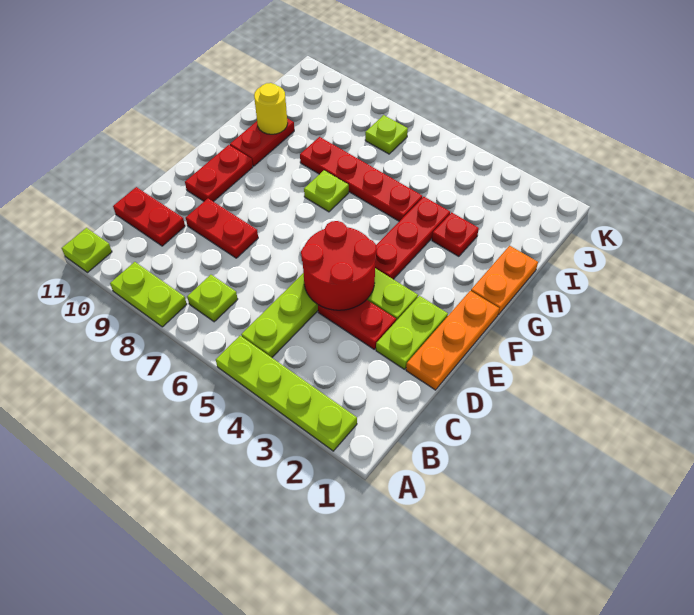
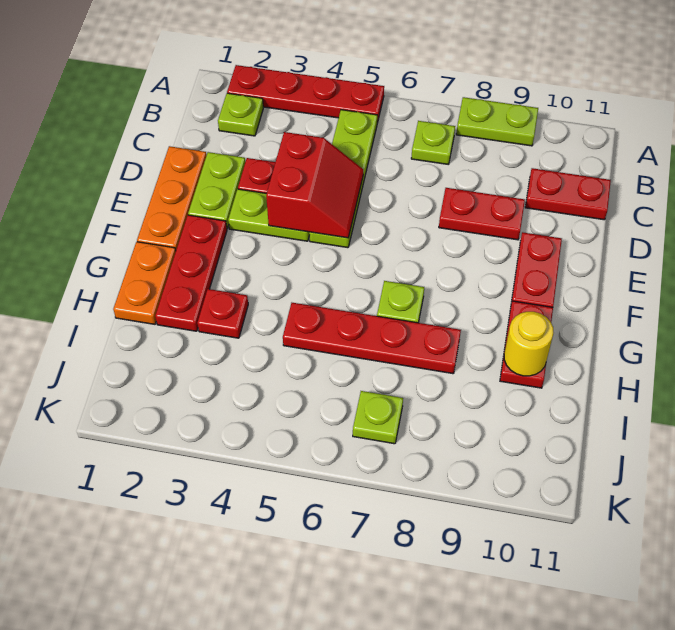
lime plate A2:A5 level 1 -> red plate A2:A5 level 1
lime plate A11 level 1 -> lime plate B2 level 1
red round brick D4:E5 level 2 -> red slope D4:E5 level 2 top 4
red plate F4:H4 level 1 -> red plate F2:H2 level 1

